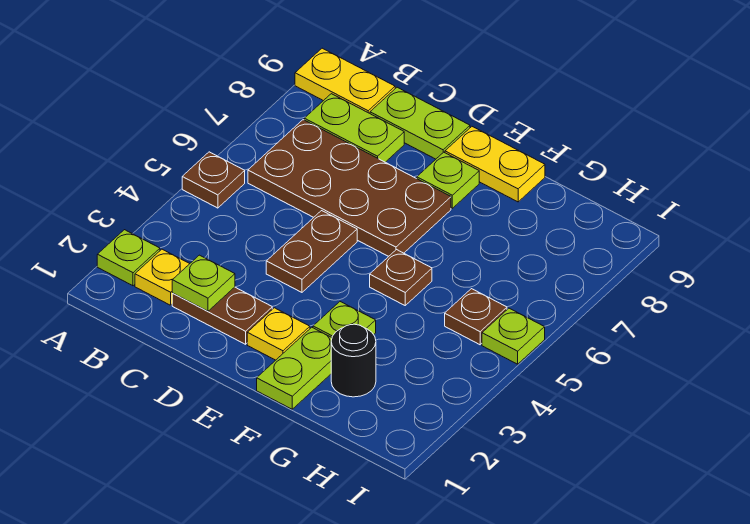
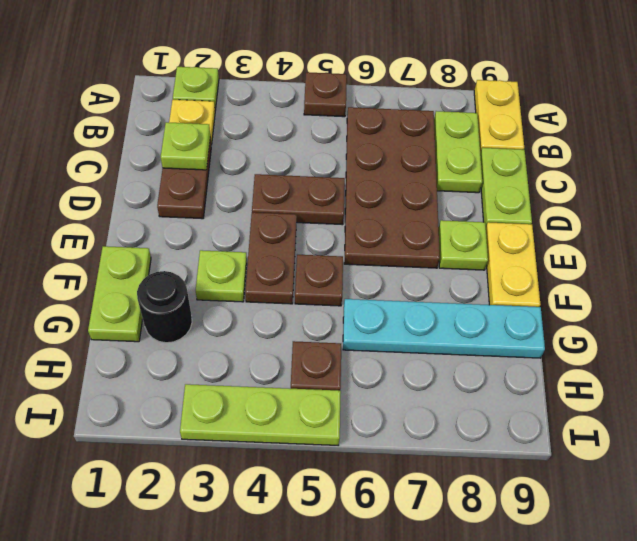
yellow plate E2 level 1 -> none
none -> brown plate E4:F4 level 1
lime plate F1:F2 level 1 -> lime plate F1:G1 level 1
none -> cyan plate G6:G9 level 1
lime plate I5 level 1 -> lime plate I3:I5 level 1

